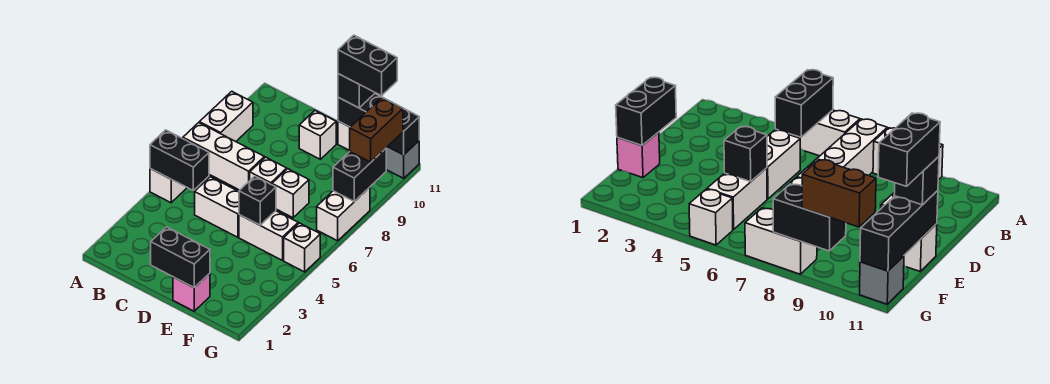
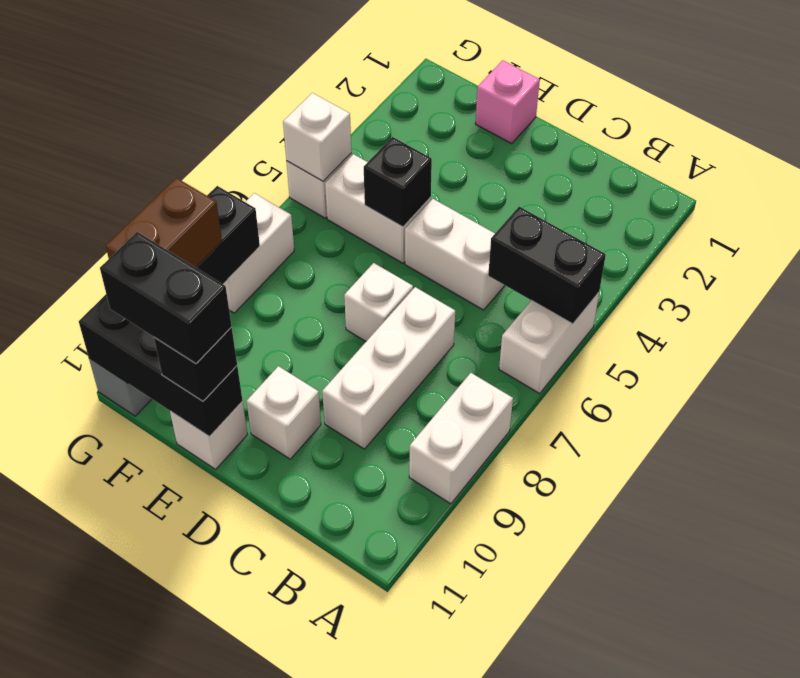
white brick A7:C7 level 1 -> white brick C7:C9 level 1
black brick D1:E1 level 2 -> none
white brick E7 level 1 -> white brick G5 level 2

